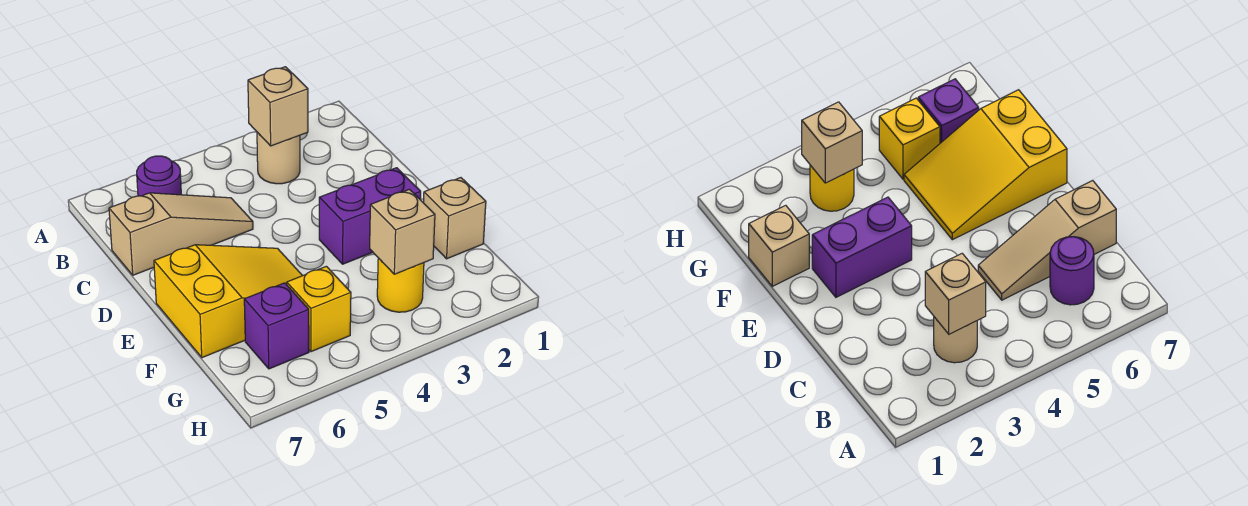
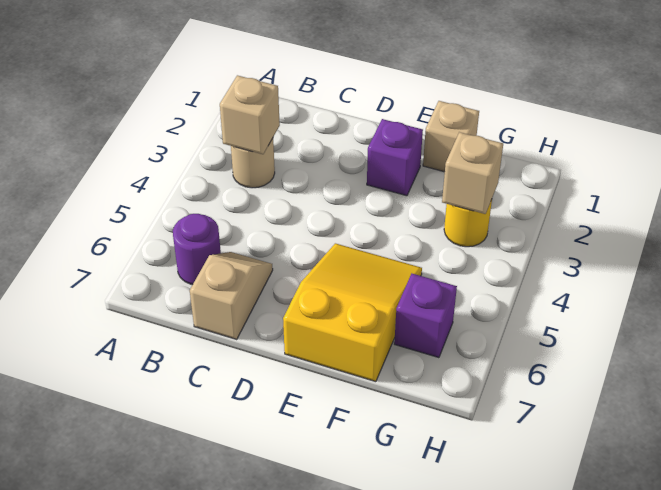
tan slope C5:C7 level 1 top 7 -> tan slope C6:C7 level 1 top 7
purple brick E2:E3 level 1 -> purple brick E2 level 1
yellow brick G5 level 1 -> none

